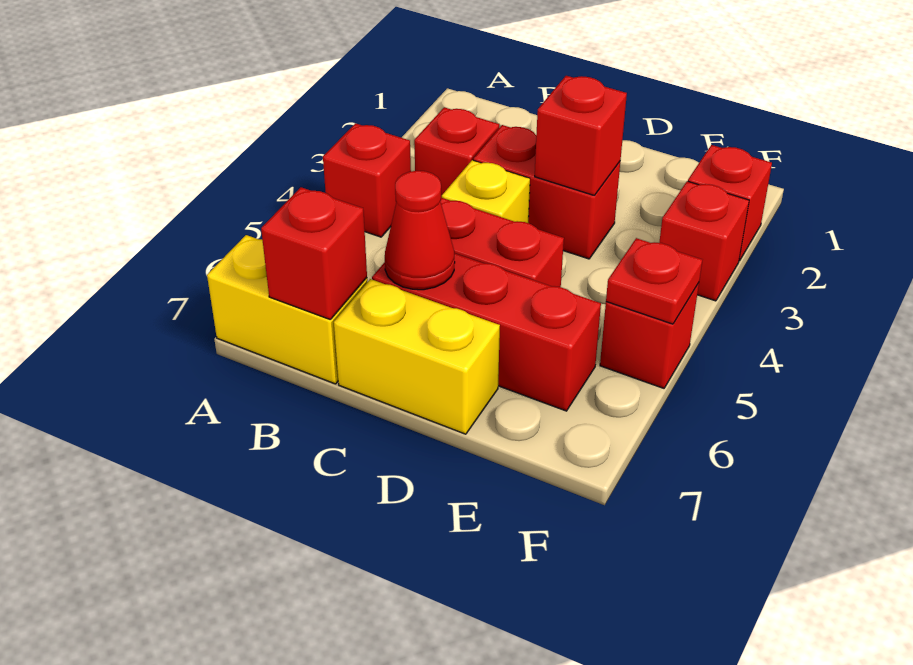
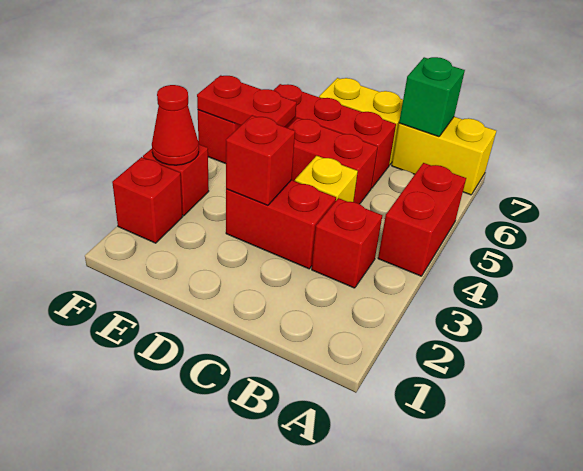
red brick A4 level 1 -> red brick A4:A5 level 1
red brick B7 level 2 -> green brick B7 level 2
red cone C6 level 2 -> red cone F3 level 2
red plate F5 level 2 -> red plate E5:F5 level 2

